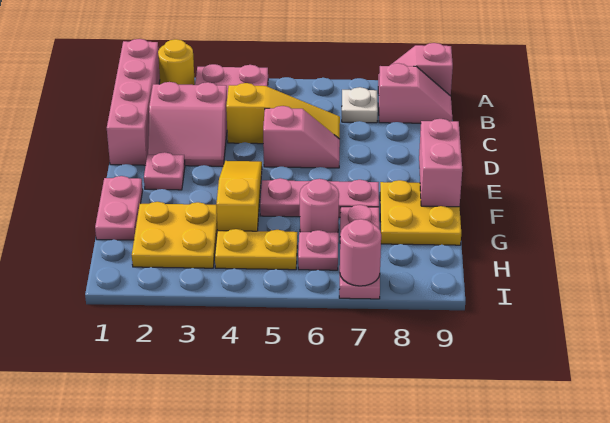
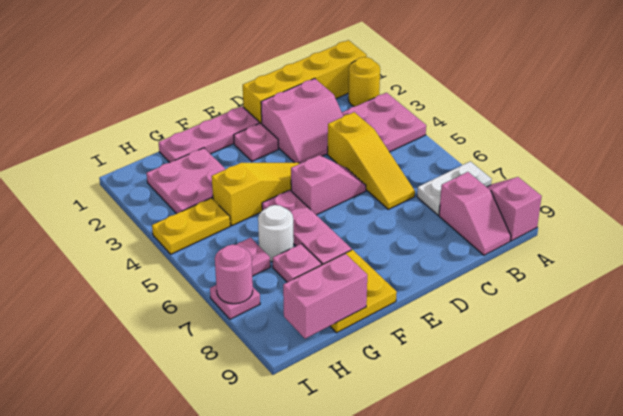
pink brick A1:D1 level 1 -> yellow brick A1:D1 level 1
white plate B7 level 1 -> white plate A7:B7 level 1
pink slope C2:D3 level 1 top C -> pink slope C2:D3 level 1 top 2
pink slope D5:D6 level 1 top 5 -> pink slope D5:E5 level 1 top E
pink brick E9:F9 level 2 -> pink brick G9:H9 level 2
pink plate F1:G1 level 1 -> pink plate E1:G1 level 1
yellow plate G2:H3 level 1 -> pink plate G2:H3 level 1
pink round brick G6 level 1 -> white round brick G6 level 1
yellow plate H4:H5 level 1 -> yellow plate H4:I4 level 1

